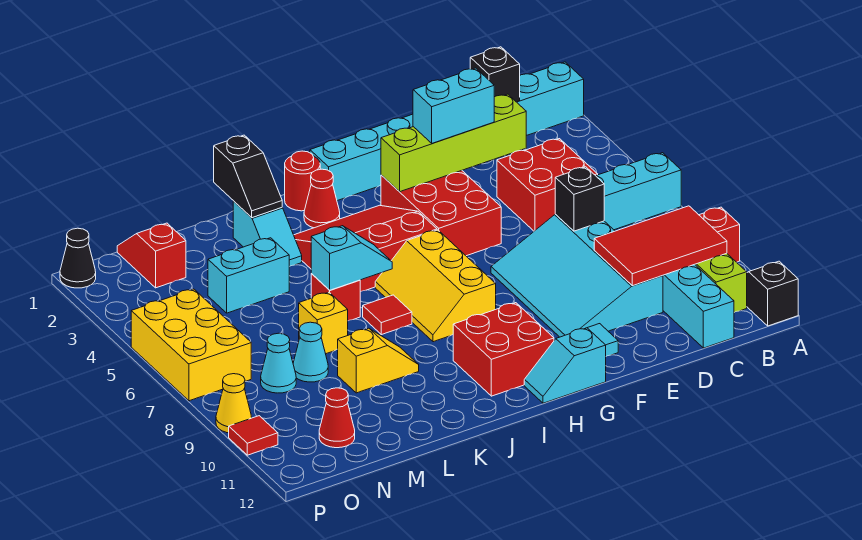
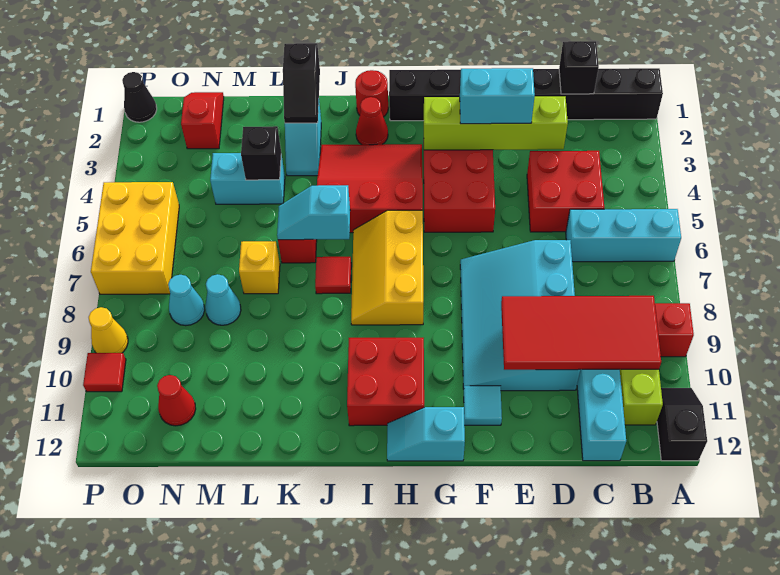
cyan brick A1:H1 level 1 -> black brick A1:H1 level 1
red tile B9:D10 level 2 -> red tile B9:E10 level 2
black brick D7 level 2 -> black brick L4 level 2
cyan slope J6:K6 level 2 top K -> cyan slope J6:K6 level 2 top J
yellow slope K9:L9 level 1 top L -> none

